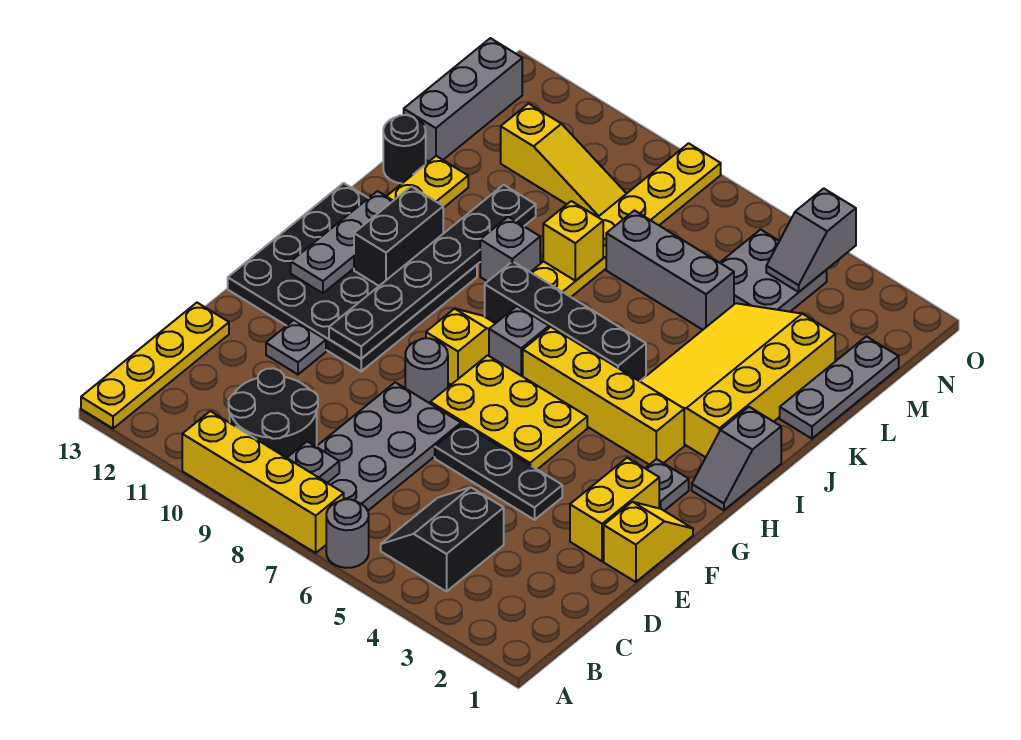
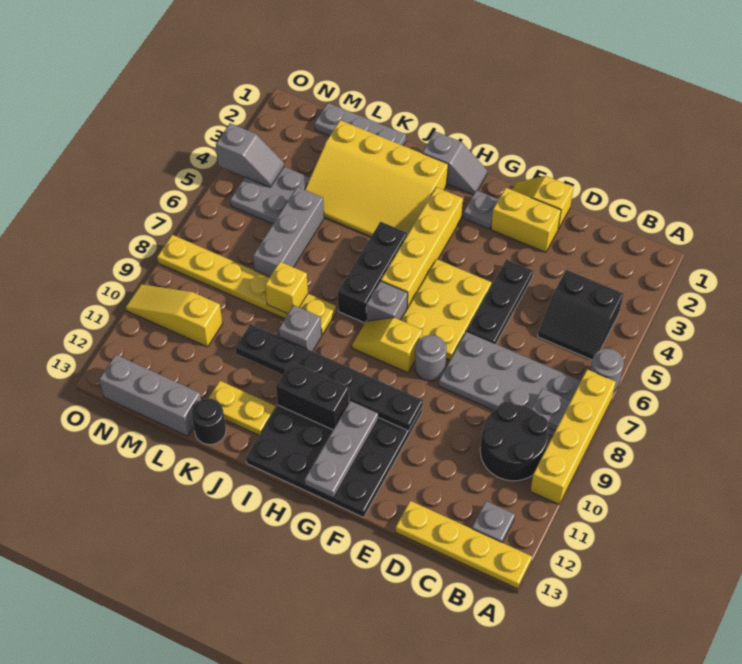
grey plate E11 level 1 -> grey plate B12 level 1
grey plate G12:I12 level 2 -> grey plate G11:G13 level 2
black brick I5:I8 level 1 -> black brick I5:I7 level 1
yellow slope M9:M11 level 1 top 11 -> yellow slope M10:O10 level 1 top M

